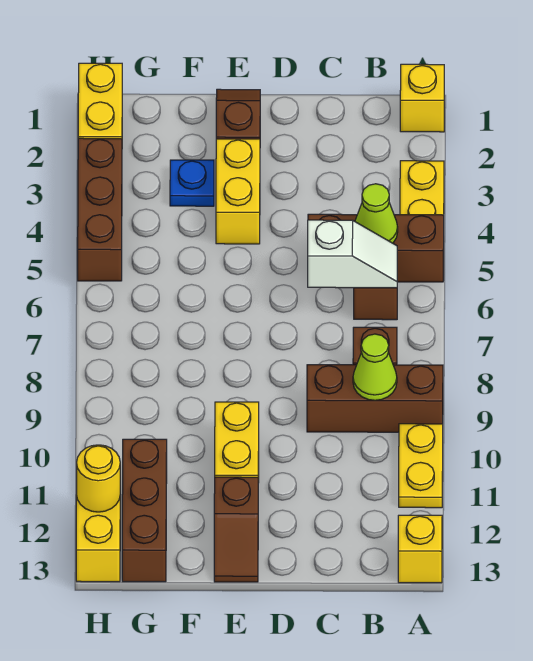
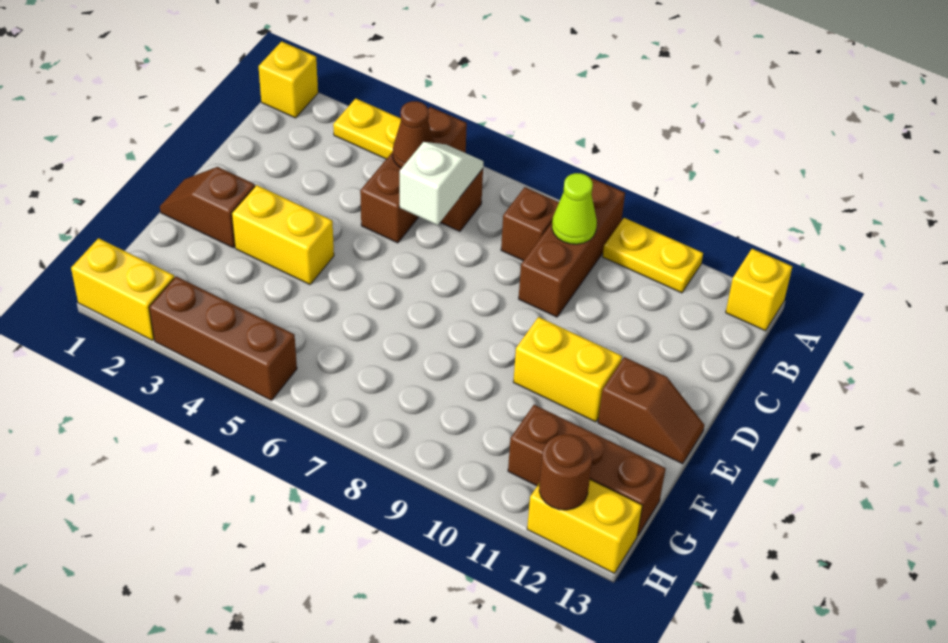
lime cone B5 level 2 -> brown cone B5 level 2
blue plate F3 level 1 -> none
yellow round brick H12 level 2 -> brown round brick H12 level 2

